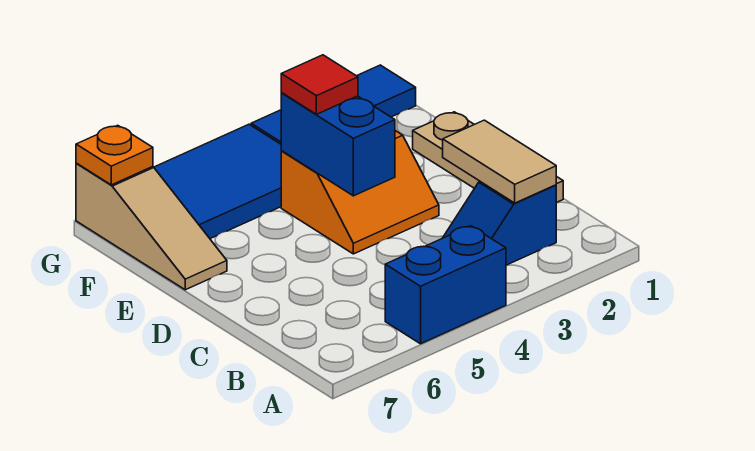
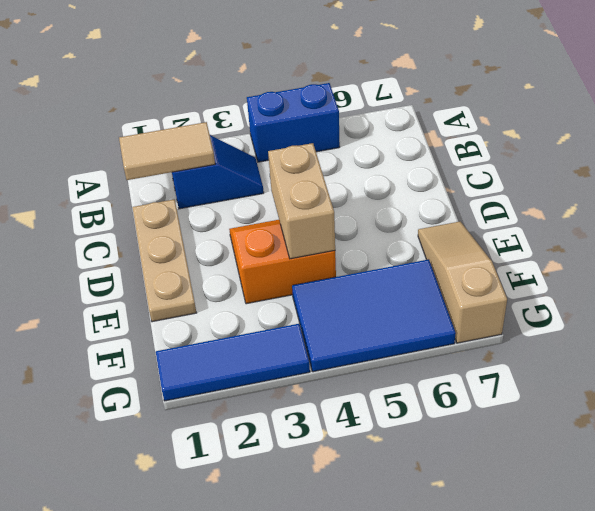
tan tile B2:C2 level 2 -> tan tile B1:B2 level 2
blue brick D4:E4 level 2 -> tan brick D4:E4 level 2
red tile E4 level 3 -> none
orange plate G7 level 2 -> none

